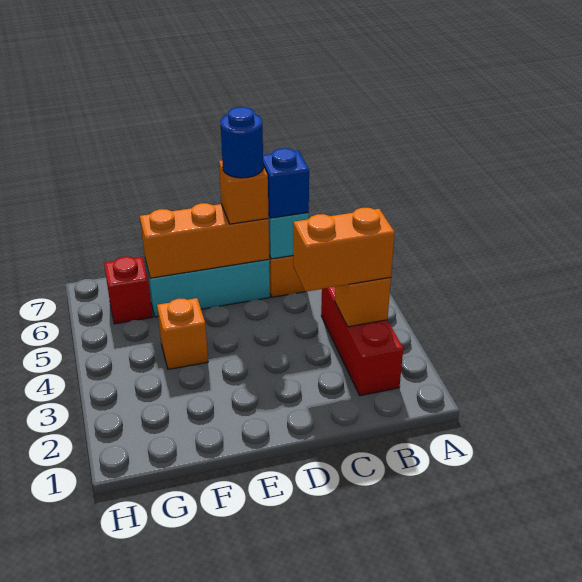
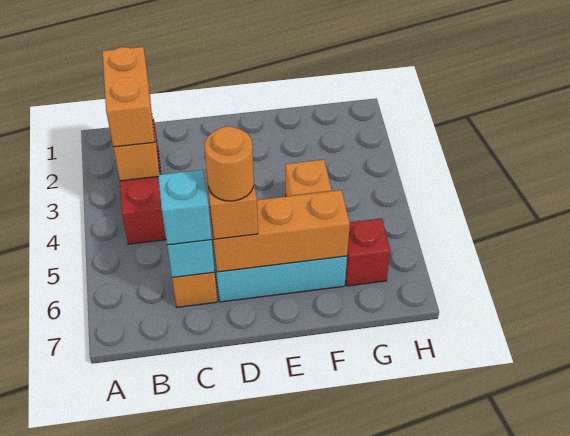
orange brick B3:C3 level 3 -> orange brick B2:B3 level 3
blue brick C6 level 3 -> cyan brick C6 level 3
blue round brick D6 level 4 -> orange round brick D6 level 4

